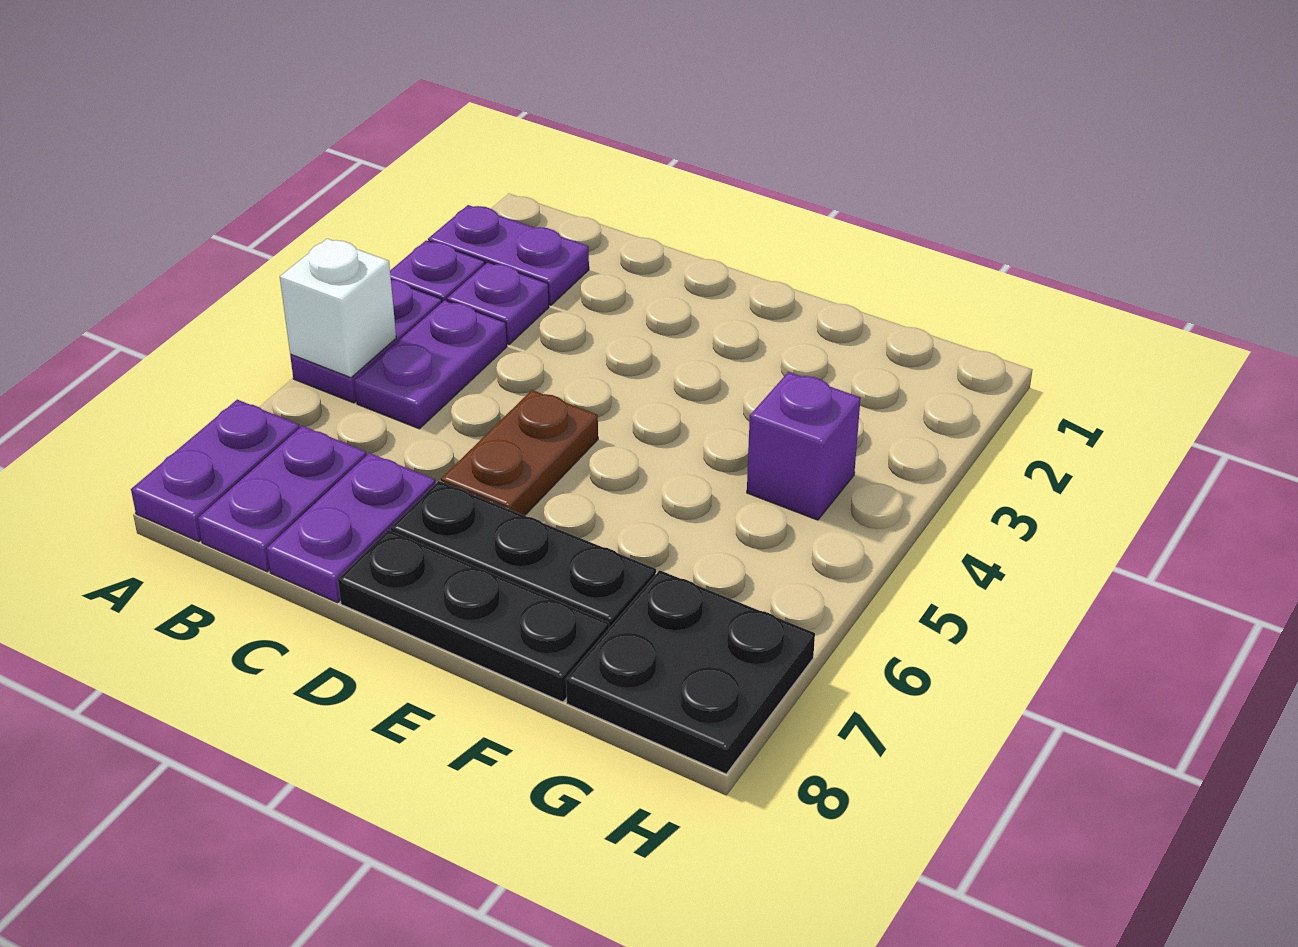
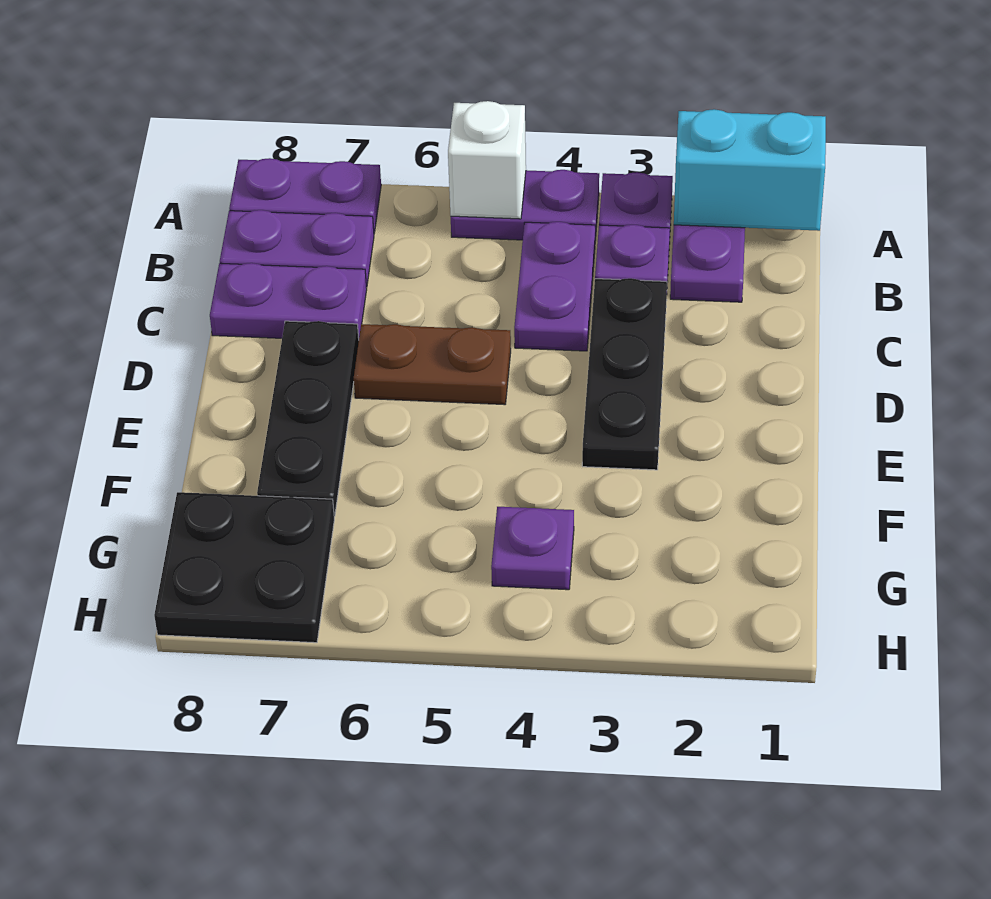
none -> cyan brick A1:A2 level 2
purple plate B4:B5 level 1 -> purple plate B4:C4 level 1
black plate D8:F8 level 1 -> black plate C3:E3 level 1
purple brick G4 level 1 -> purple plate G4 level 1

